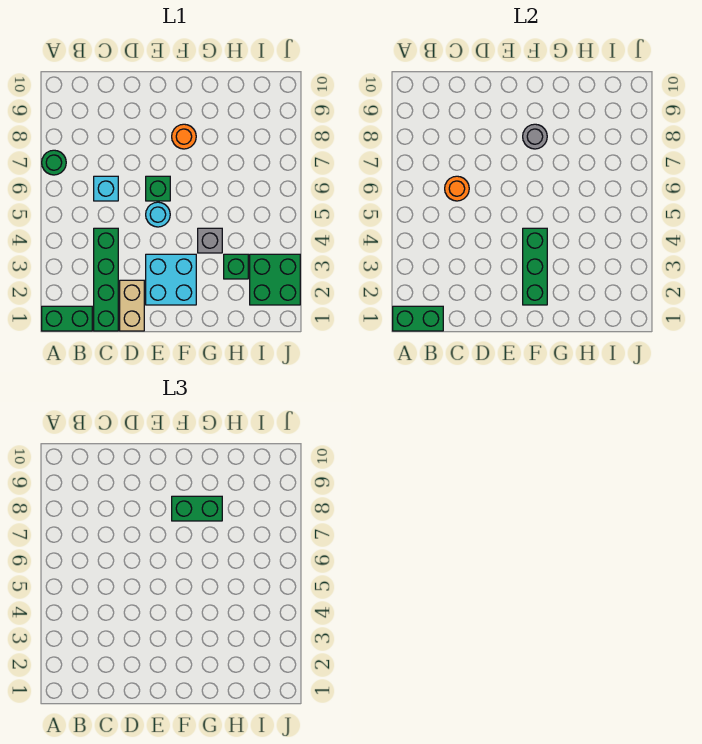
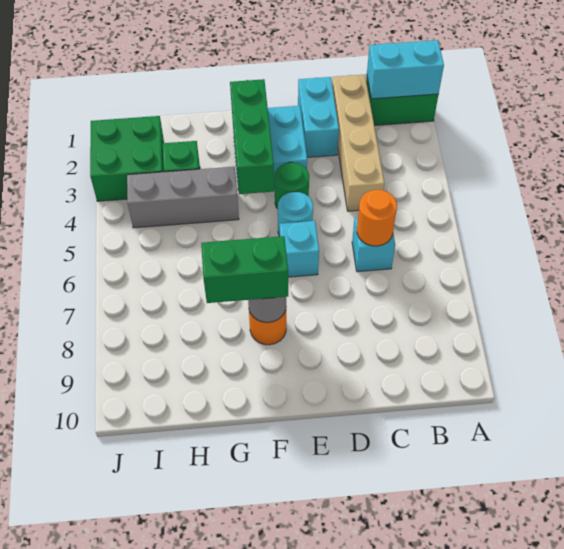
green brick A1:B1 level 2 -> cyan brick A1:B1 level 2
green round brick A7 level 1 -> green round brick E4 level 1
green brick C1:C4 level 1 -> tan brick C1:C4 level 1
tan brick D1:D2 level 1 -> cyan brick D1:D2 level 1
green brick E6 level 1 -> cyan brick E6 level 1
grey brick G4 level 1 -> grey brick G4:I4 level 1

